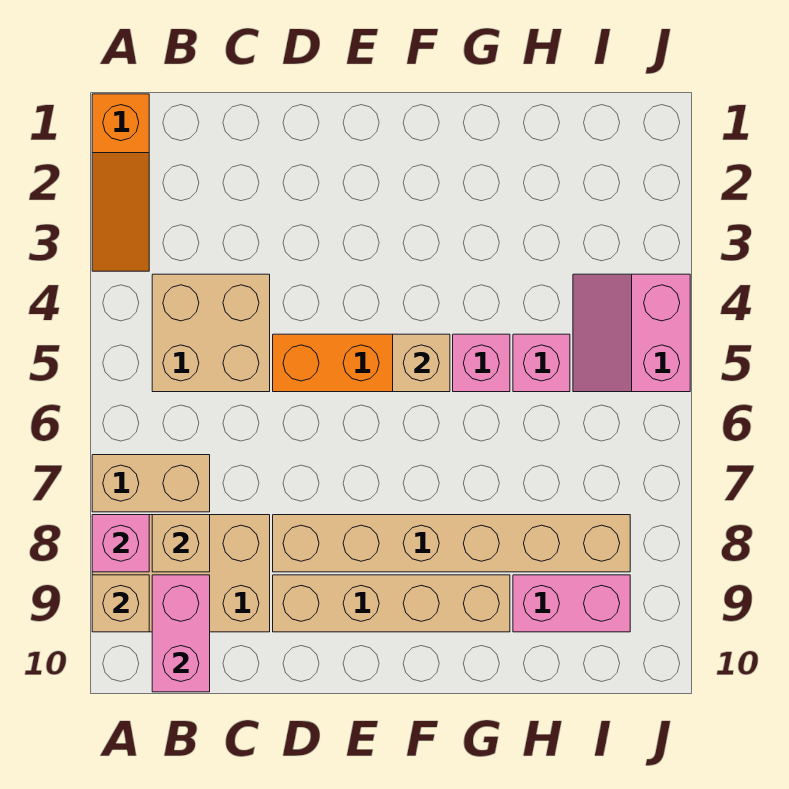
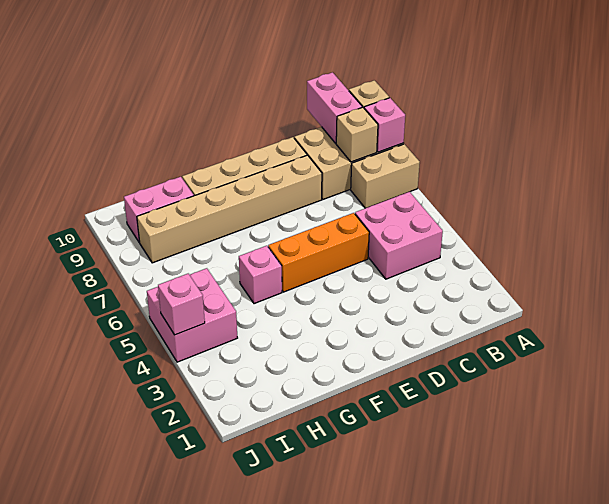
orange slope A1:A3 level 1 top 1 -> none
tan brick B4:C5 level 1 -> pink brick B4:C5 level 1
tan brick F5 level 2 -> none
pink brick H5 level 1 -> pink brick J4 level 2
pink slope I4:J5 level 1 top J -> pink brick I4:J5 level 1

